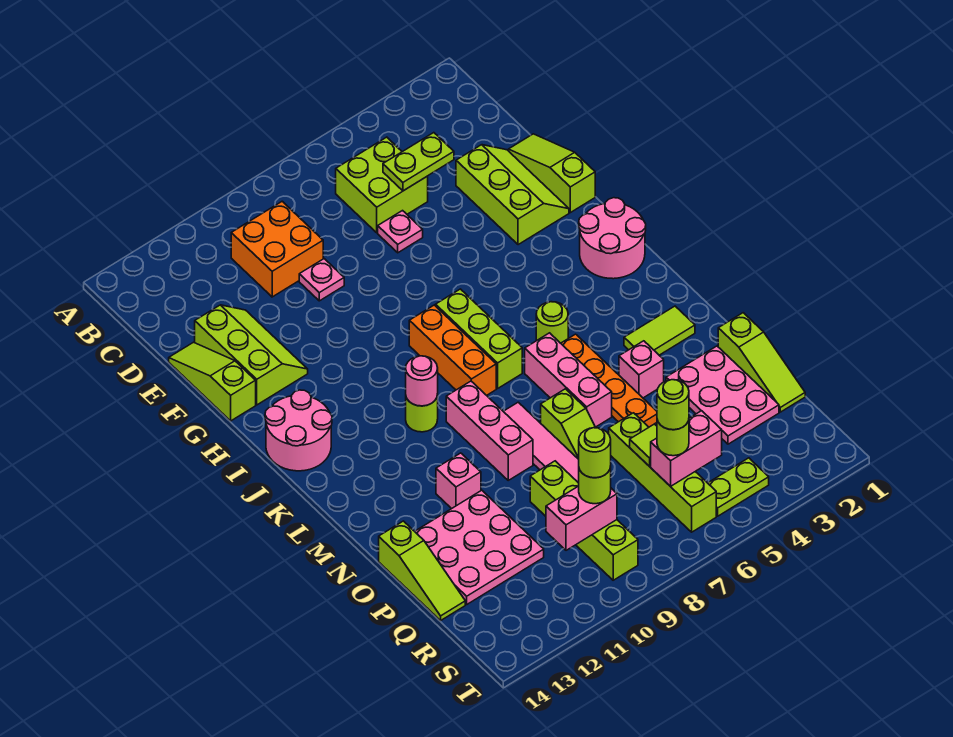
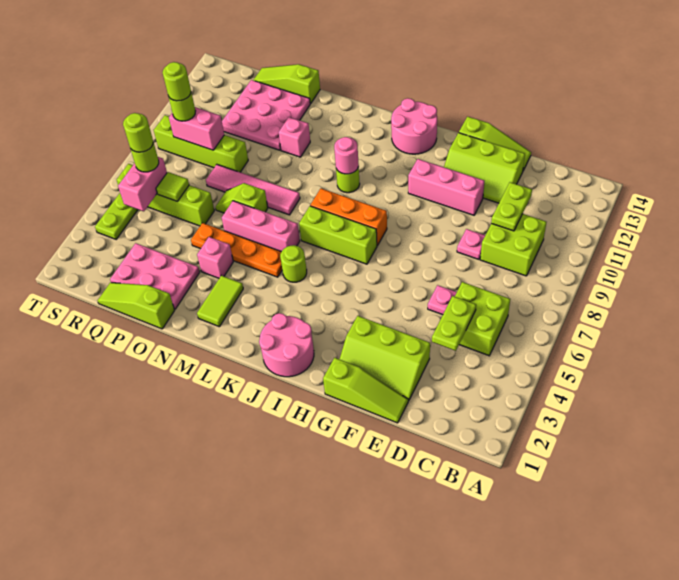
orange brick C9:D10 level 1 -> lime brick C9:D10 level 1
none -> lime plate D10:D11 level 2
pink brick L9:N9 level 1 -> pink brick F11:H11 level 1
pink brick R9:R10 level 2 -> pink brick Q9:R9 level 2

